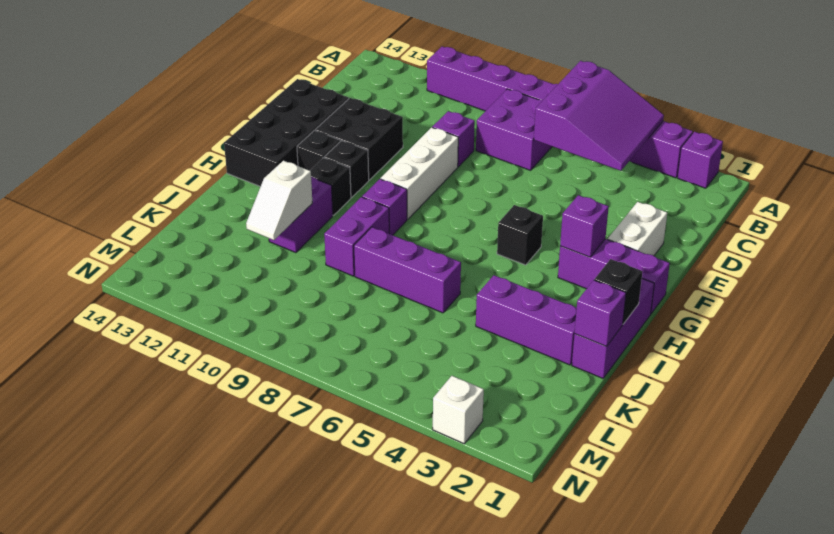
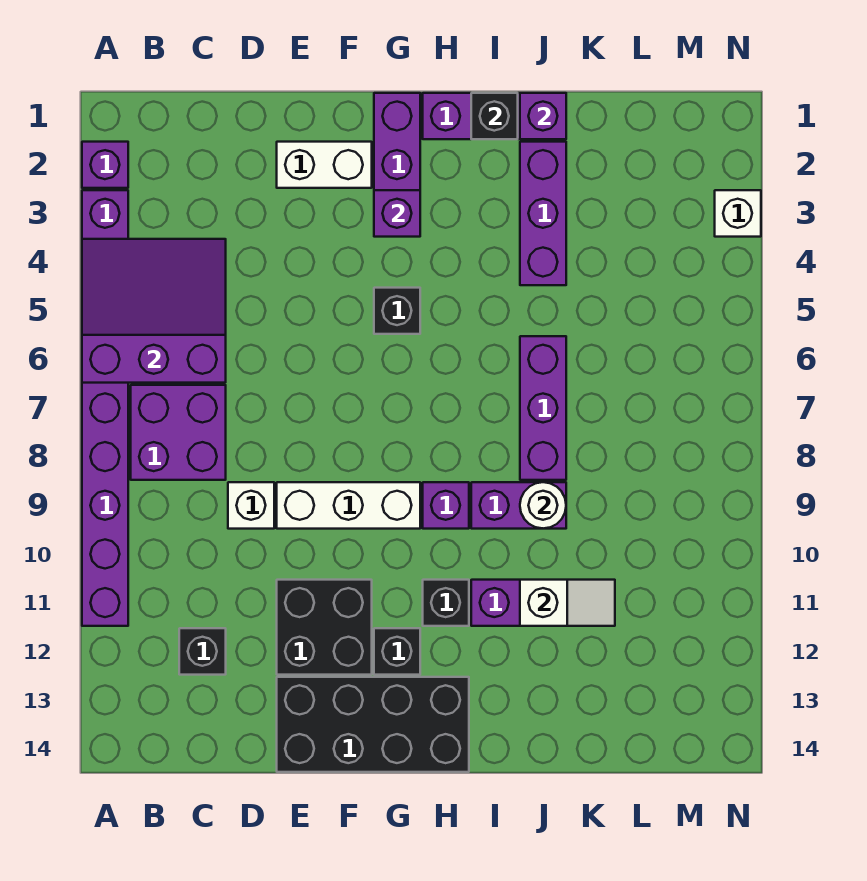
purple brick D9 level 1 -> white brick D9 level 1
black brick G11 level 1 -> black brick C12 level 1
none -> white round brick J9 level 2

